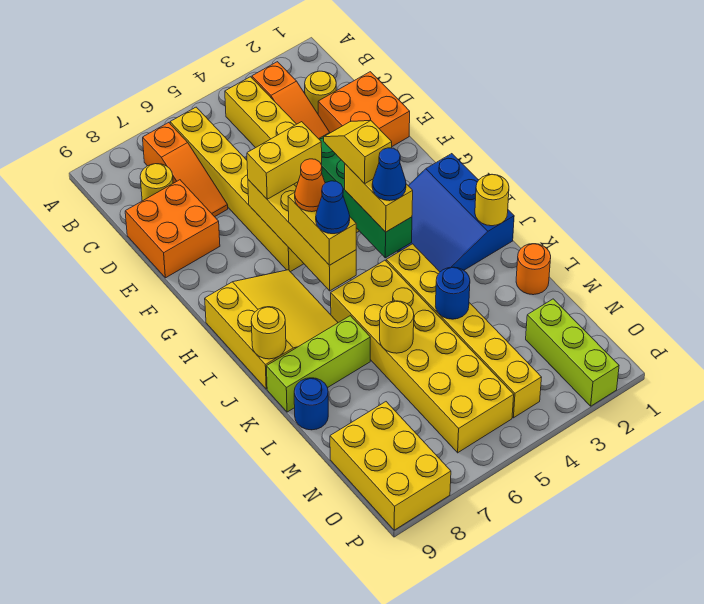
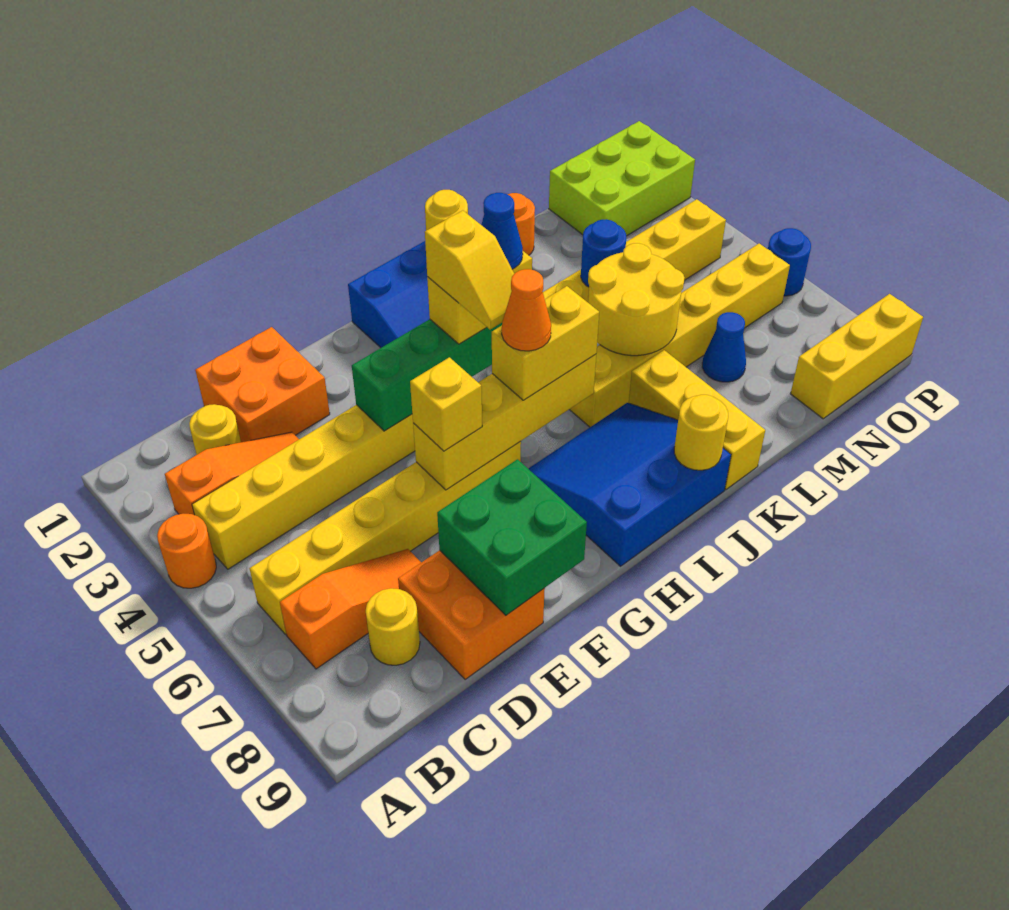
none -> orange round brick A4 level 1
none -> green brick E8:F9 level 2
yellow brick F5:F6 level 3 -> yellow brick F6 level 3
yellow slope G4:H4 level 4 top H -> yellow slope H4:H5 level 4 top 4
yellow slope H7:J9 level 1 top 9 -> blue slope H7:J9 level 1 top 9
blue cone I6 level 4 -> blue cone M7 level 1
yellow brick J5:O6 level 1 -> yellow brick J6:O6 level 1
lime brick K7:K9 level 1 -> yellow brick K7:K9 level 1
yellow round brick L6 level 2 -> yellow round brick K5:L6 level 2
blue round brick L9 level 1 -> blue round brick P6 level 1
lime brick N2:P2 level 1 -> lime brick N1:P2 level 1
yellow brick N8:P9 level 1 -> yellow brick N9:P9 level 1

